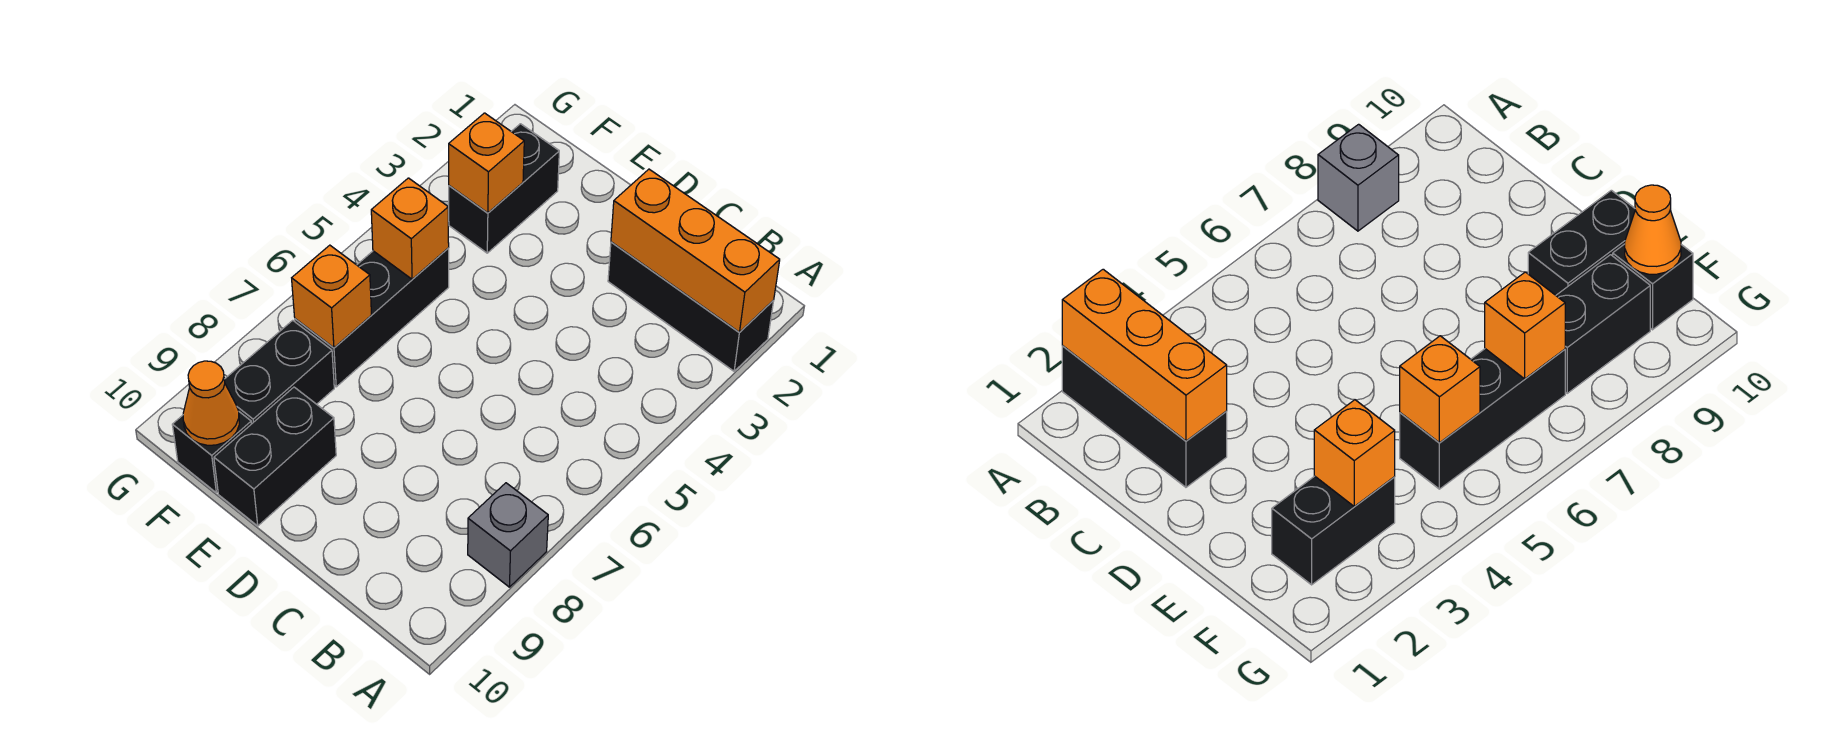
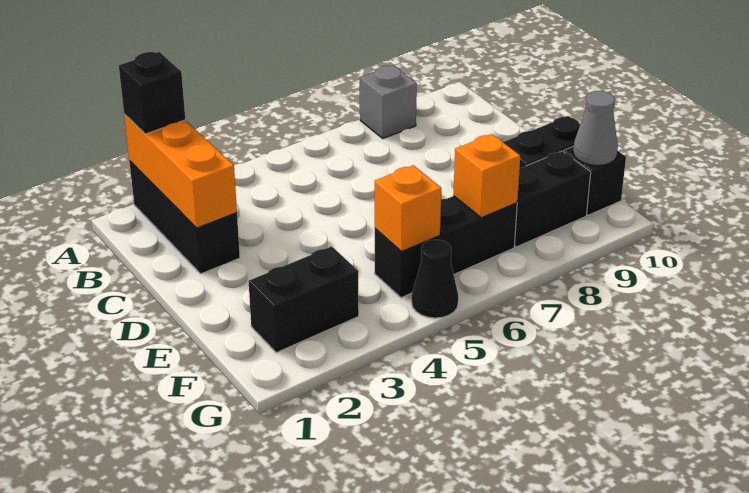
none -> black brick A2 level 3
orange brick F3 level 2 -> none
orange cone F10 level 2 -> grey cone F10 level 2
none -> black cone G5 level 1

